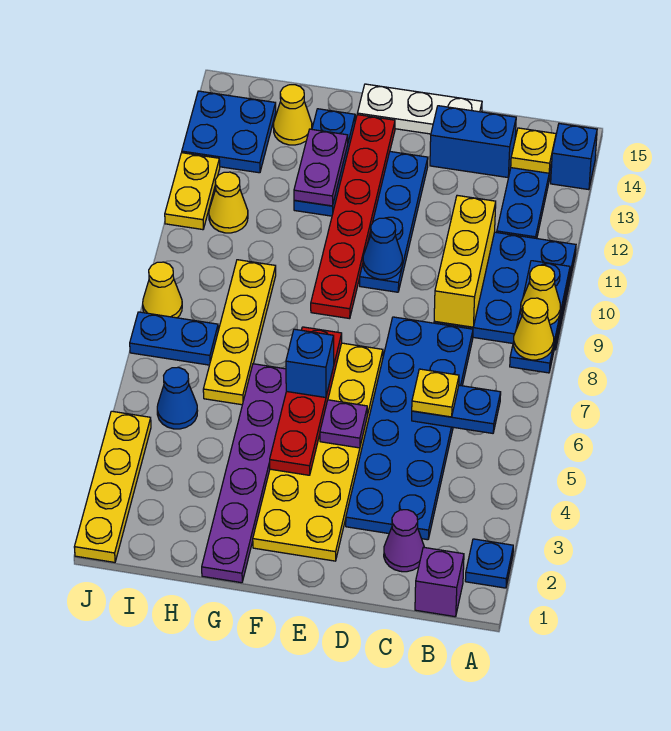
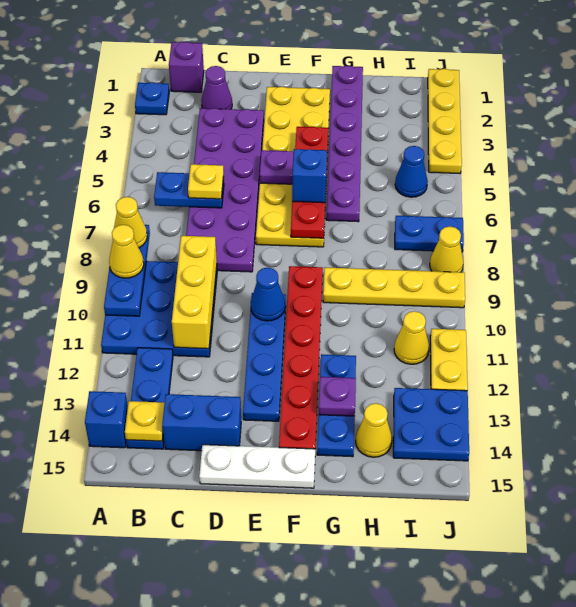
blue plate C3:D8 level 1 -> purple plate C3:D8 level 1
purple plate G12:G13 level 2 -> purple plate G13 level 2
yellow plate H6:H9 level 1 -> yellow plate G9:J9 level 1

